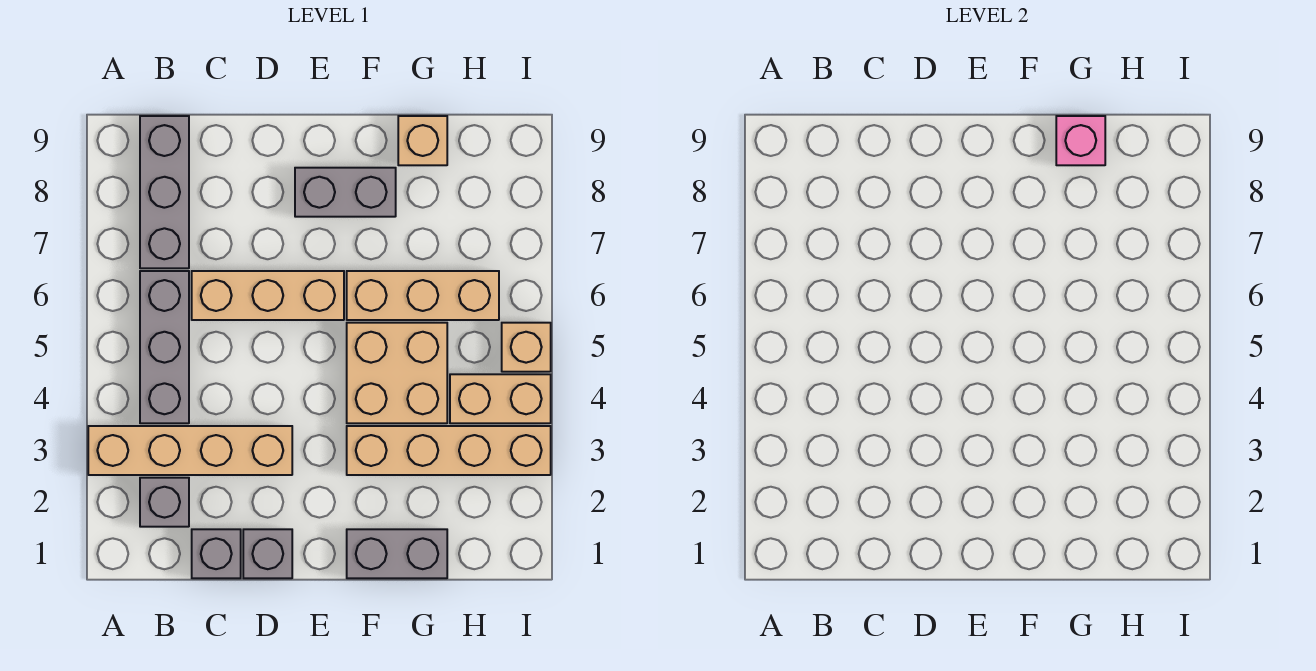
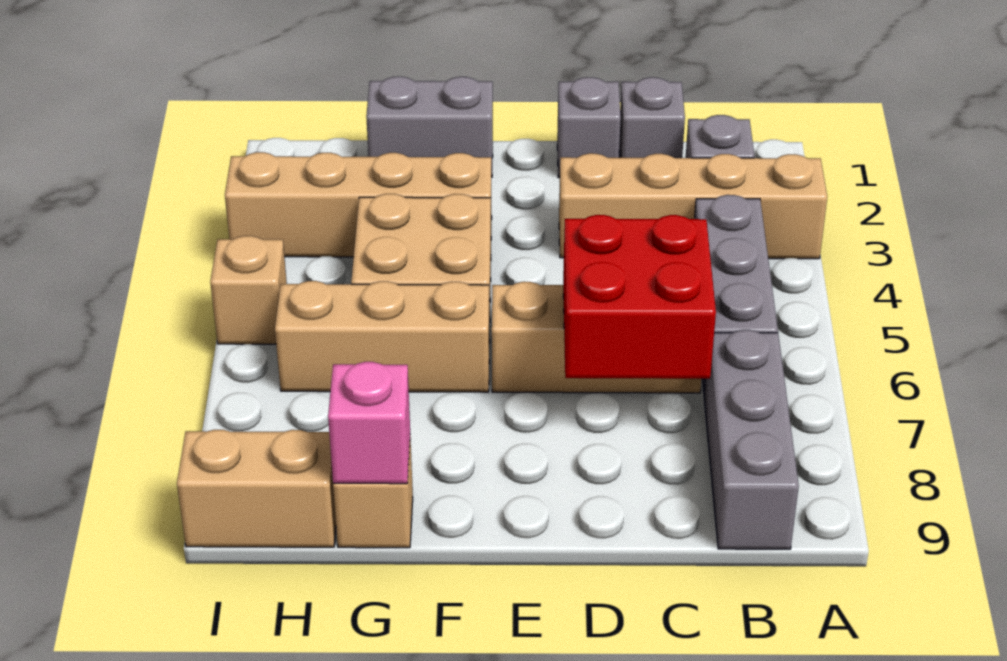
none -> red brick C6:D7 level 2
grey brick E8:F8 level 1 -> none
tan brick H4:I4 level 1 -> tan brick H9:I9 level 1

